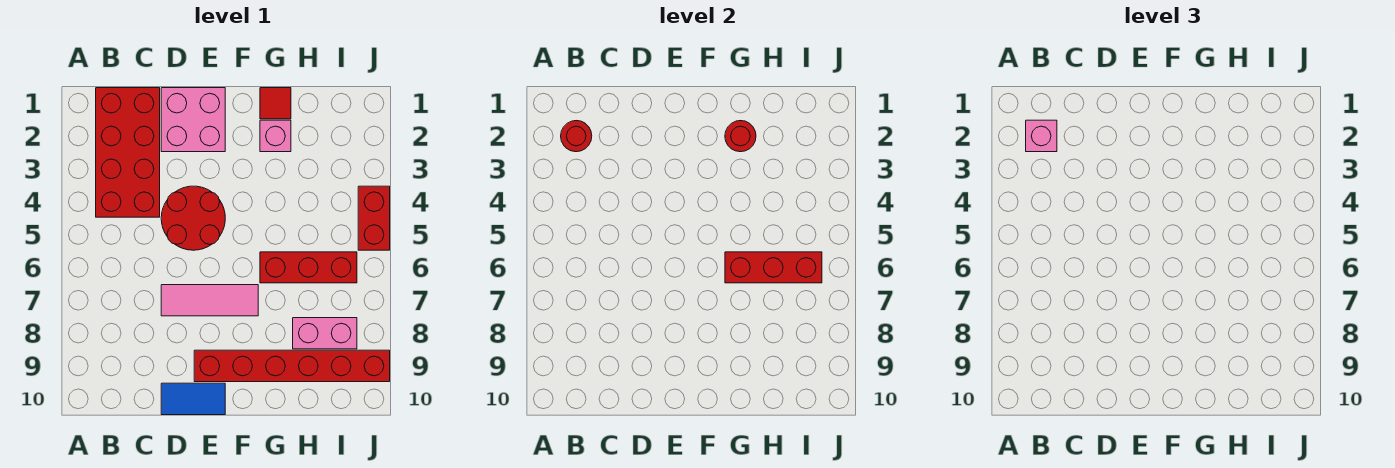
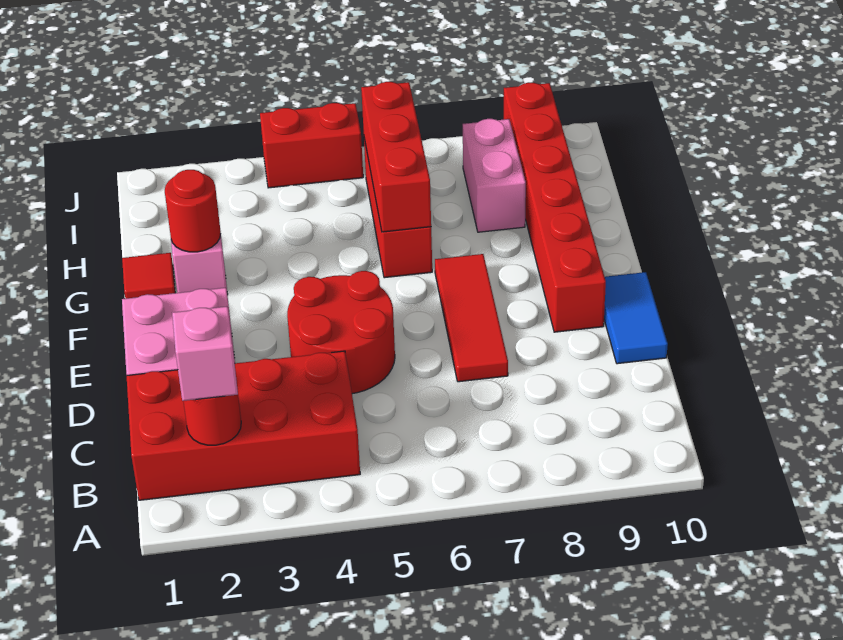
pink tile D7:F7 level 1 -> red tile D7:F7 level 1

